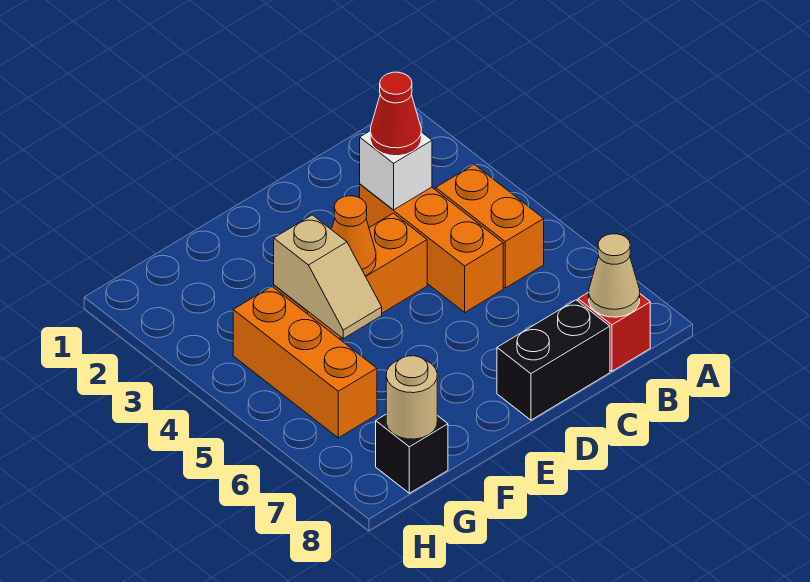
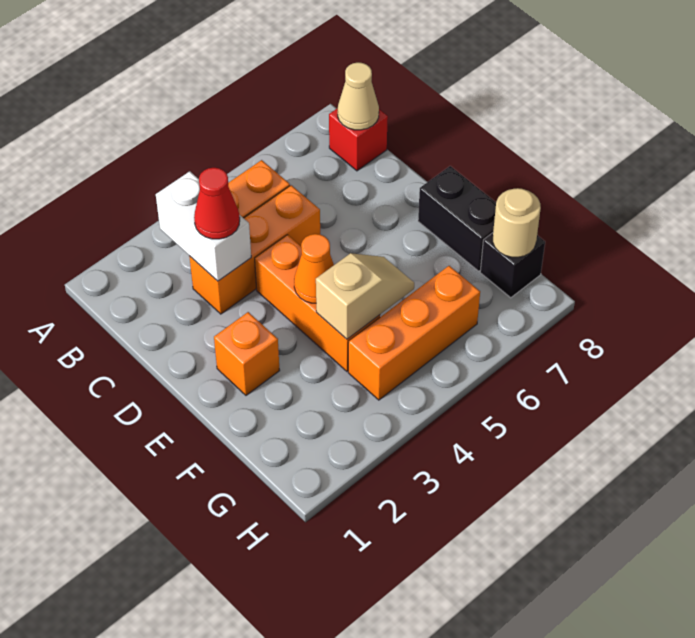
white brick C3 level 2 -> white brick B3:C3 level 2
black brick C8:D8 level 1 -> black brick E8:F8 level 1
none -> orange brick E2 level 1

